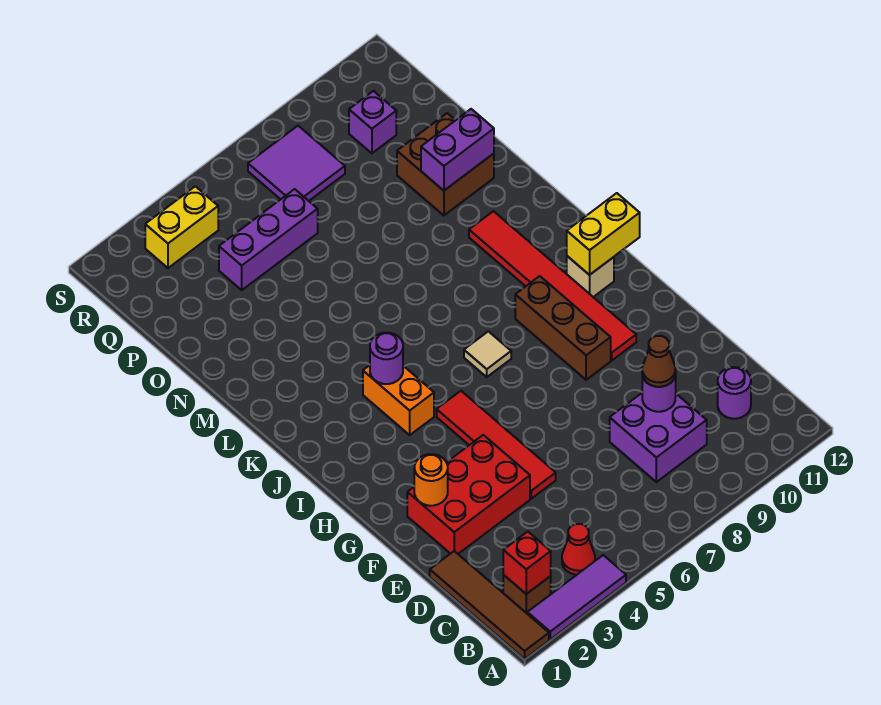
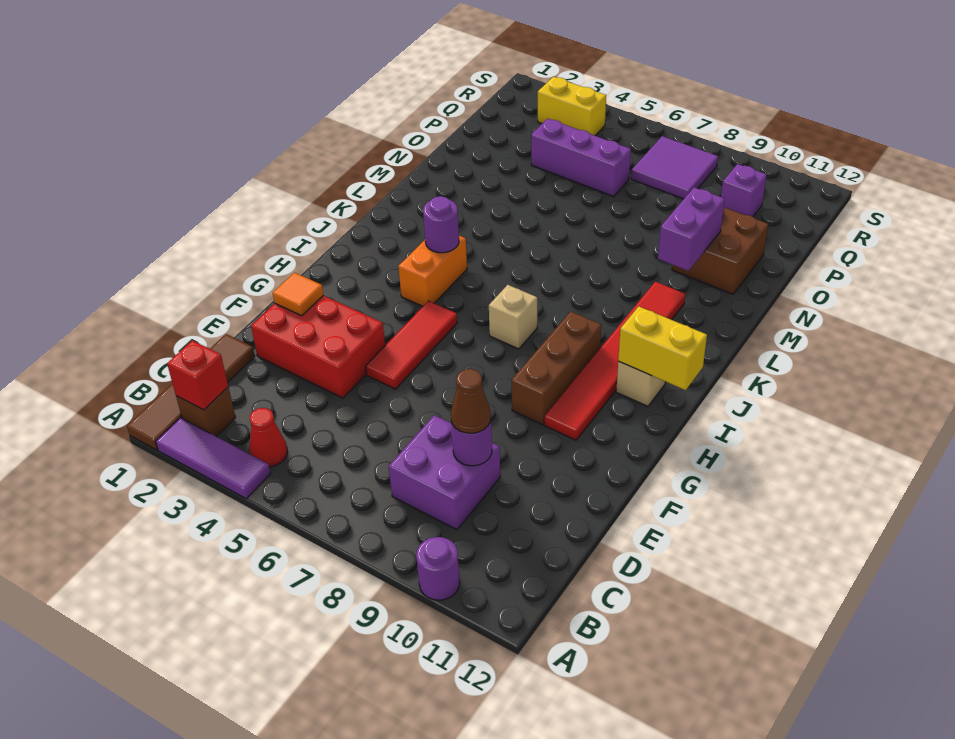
purple round brick C11 level 1 -> purple round brick A10 level 1
red tile E5:H5 level 1 -> red tile F5:H5 level 1
orange round brick F2 level 2 -> orange tile F2 level 2
tan tile I7 level 1 -> tan brick I7 level 1
purple brick N10:N11 level 2 -> purple brick M10:N10 level 2

